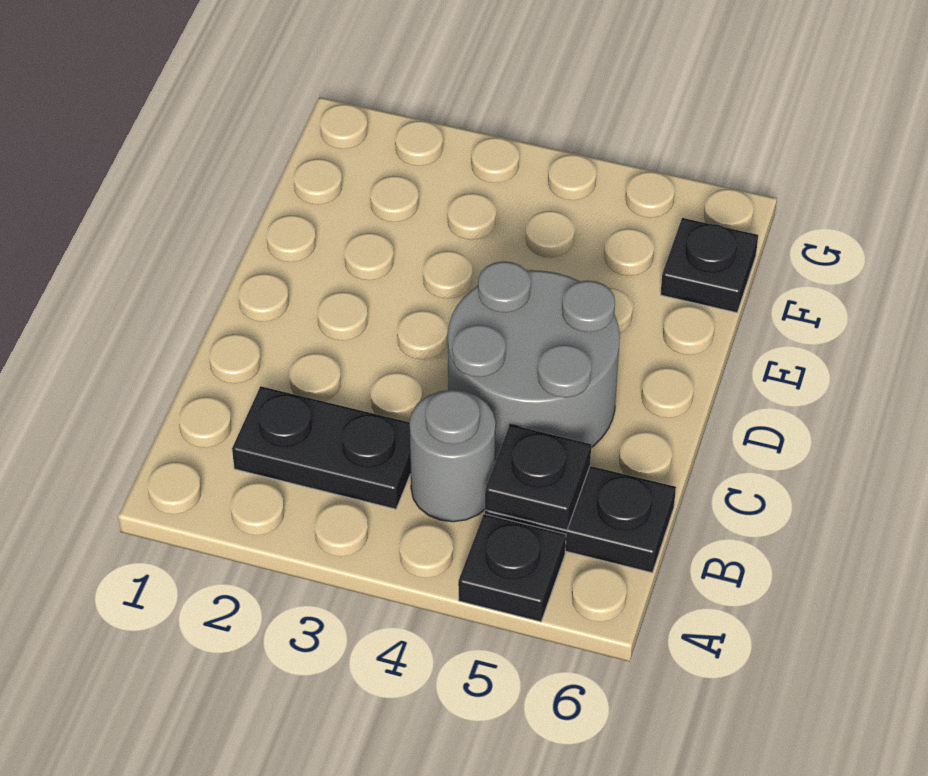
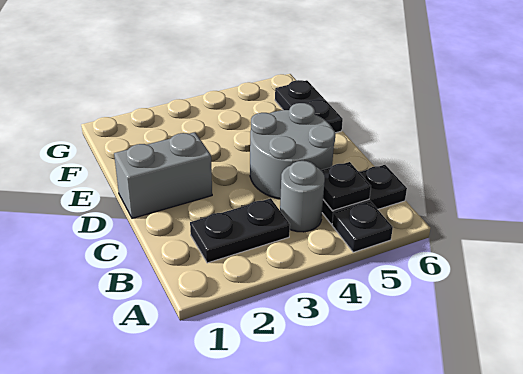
none -> grey brick D1:D2 level 1
black plate F6 level 1 -> black plate E6:F6 level 1

